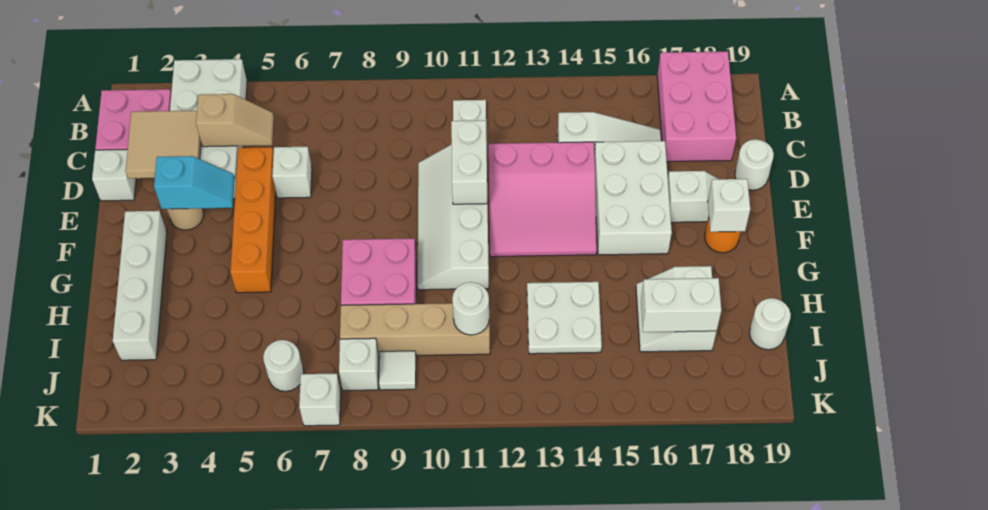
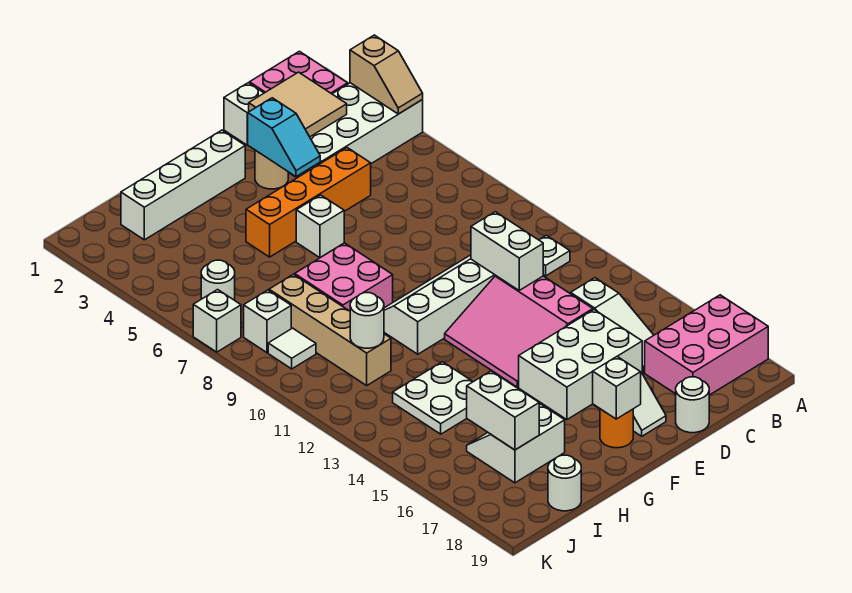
tan slope C4:C5 level 2 top 4 -> tan slope A3:A4 level 2 top 3
white brick D6 level 1 -> white brick F6 level 1
white brick D11:E11 level 2 -> white brick D11:D12 level 2

